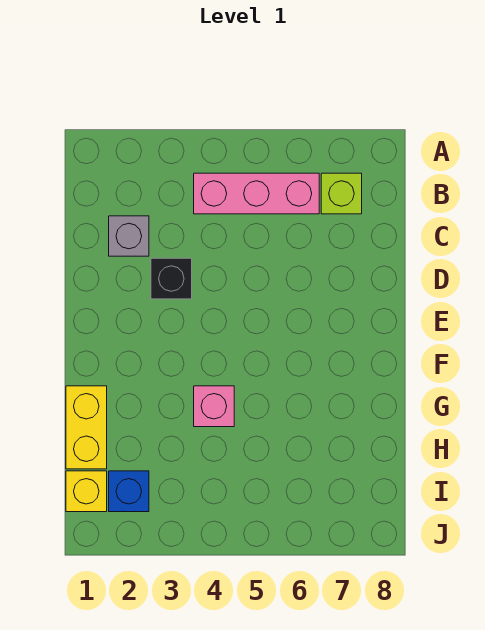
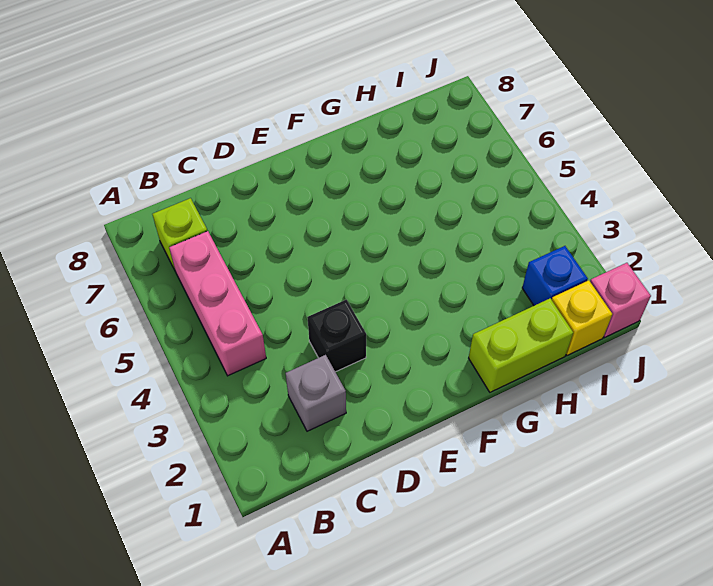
yellow brick G1:H1 level 1 -> lime brick G1:H1 level 1
pink brick G4 level 1 -> pink brick J1 level 1

